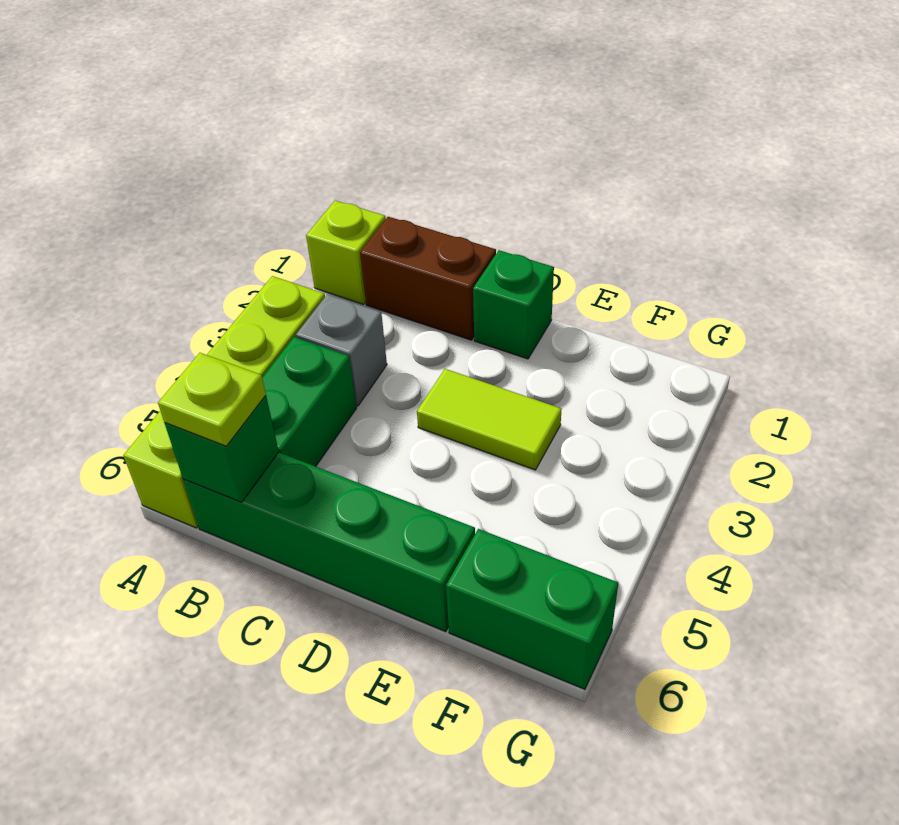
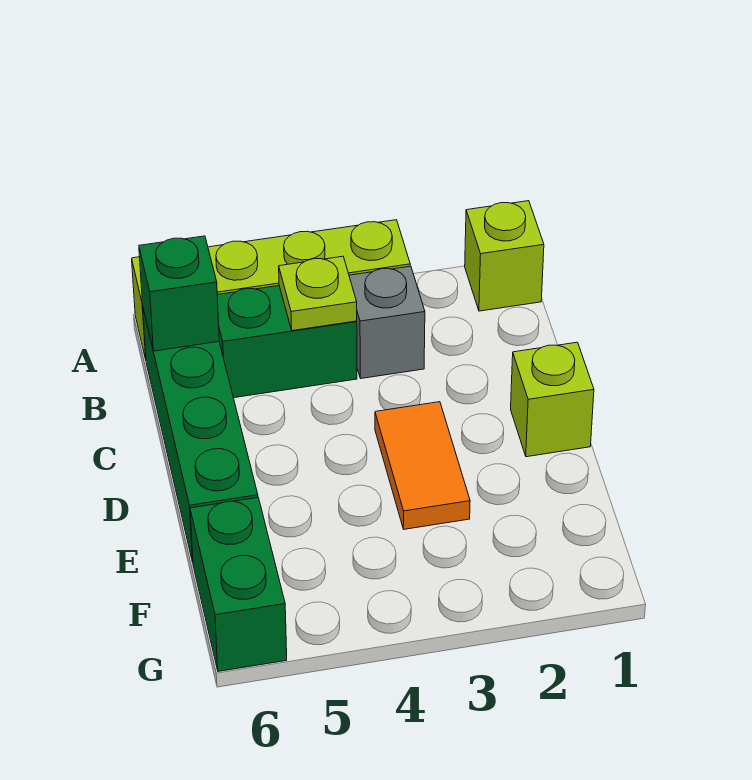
brown brick B1:C1 level 1 -> none
lime plate B6 level 3 -> lime plate B4 level 2
green brick D1 level 1 -> lime brick D1 level 1
lime tile D3:E3 level 1 -> orange tile D3:E3 level 1

